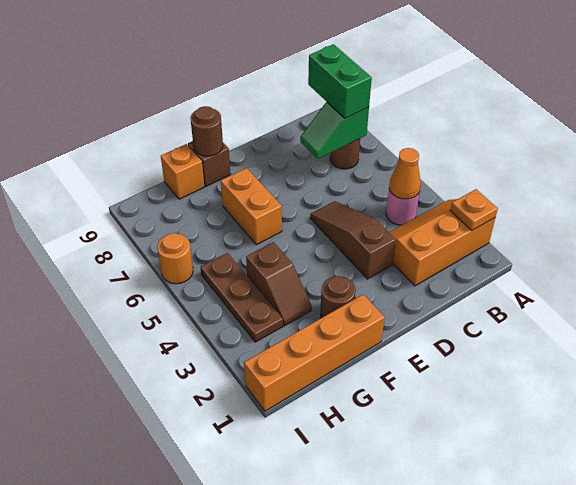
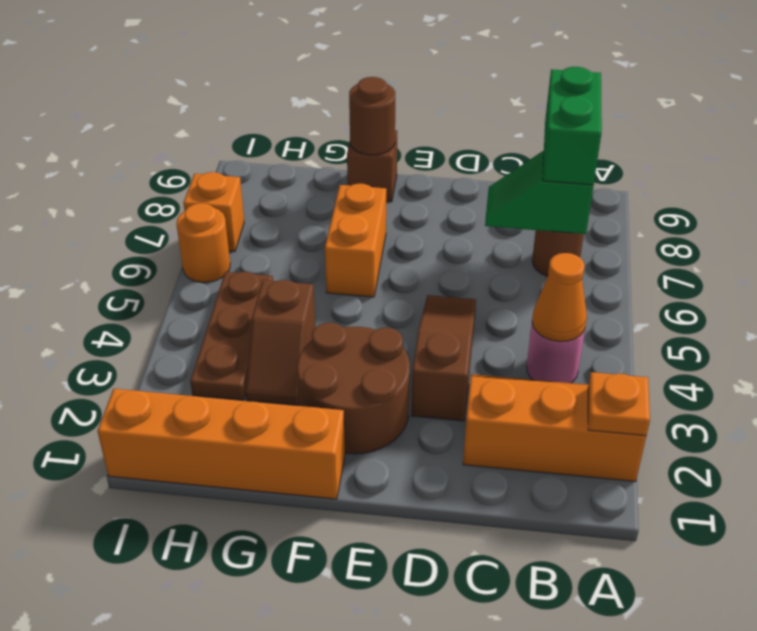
brown round brick F2 level 1 -> brown round brick E2:F3 level 1
orange brick G9 level 1 -> orange brick I7 level 1

